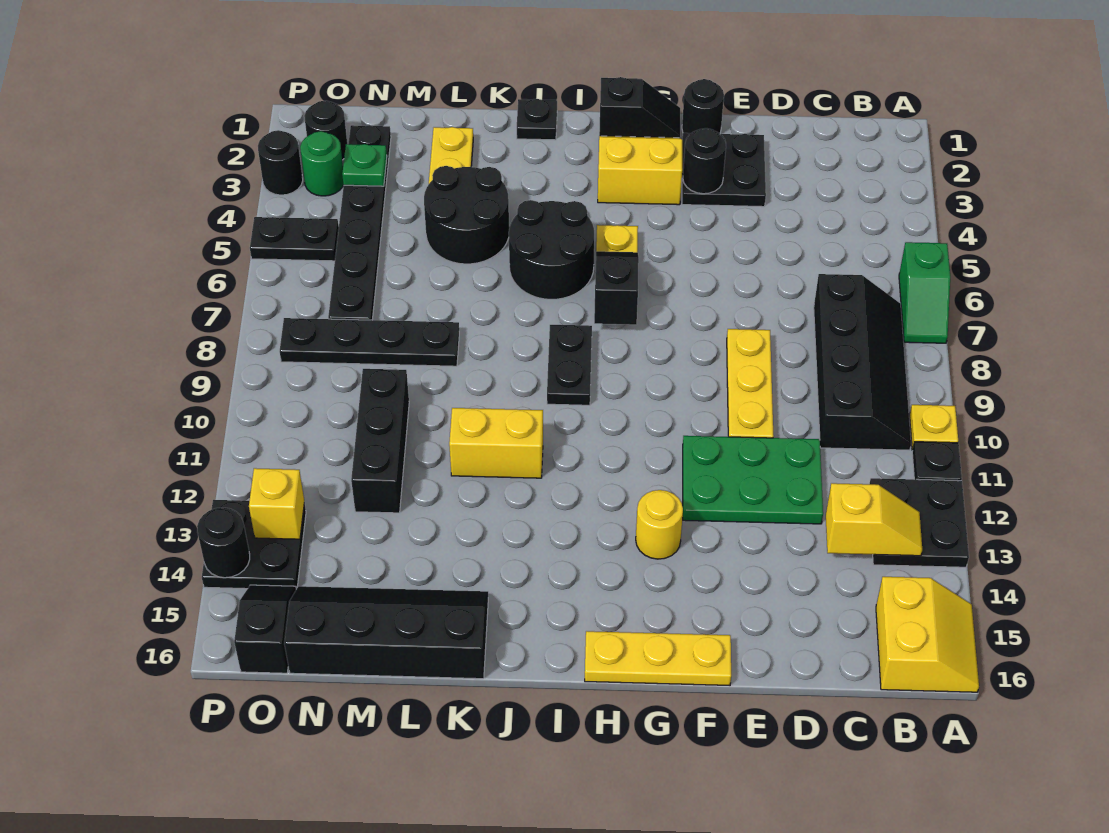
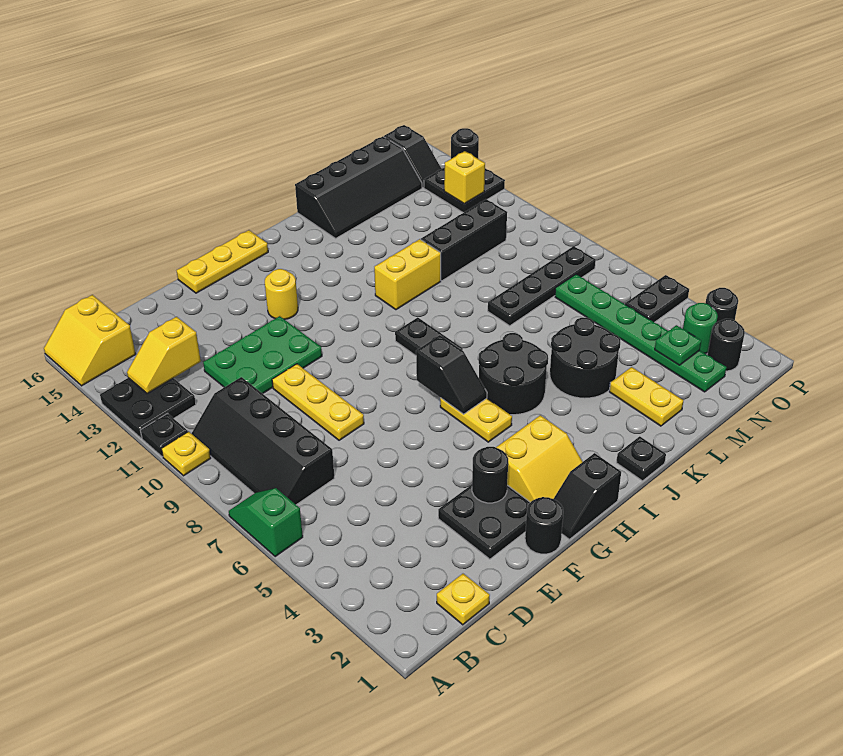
none -> yellow plate C1 level 1
black brick M10:M12 level 1 -> black brick L11:N11 level 1
black plate N2:N7 level 1 -> green plate N2:N7 level 1

